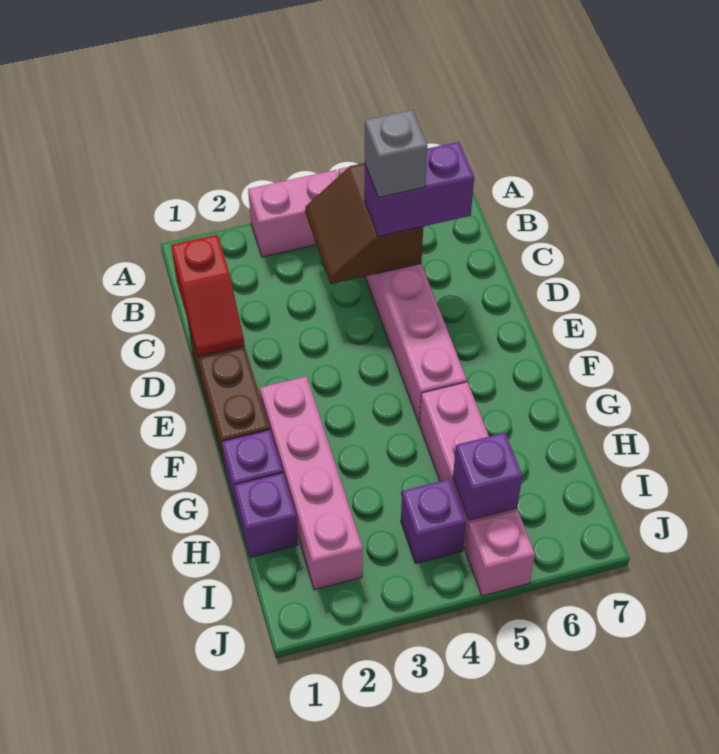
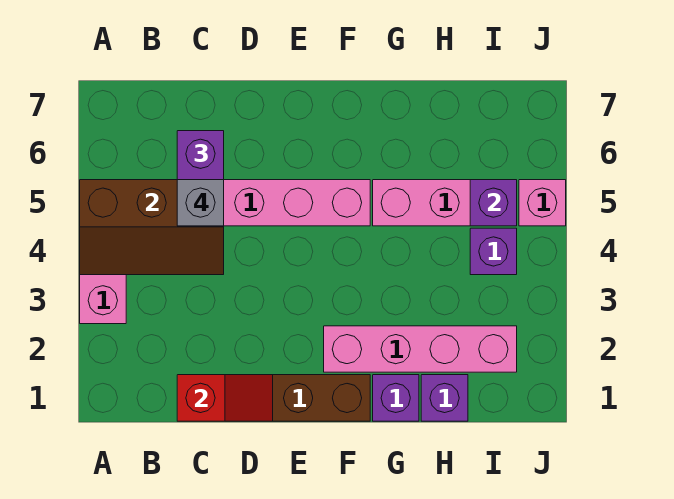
brown slope B4:C5 level 2 top 5 -> brown slope A4:C5 level 2 top 5

